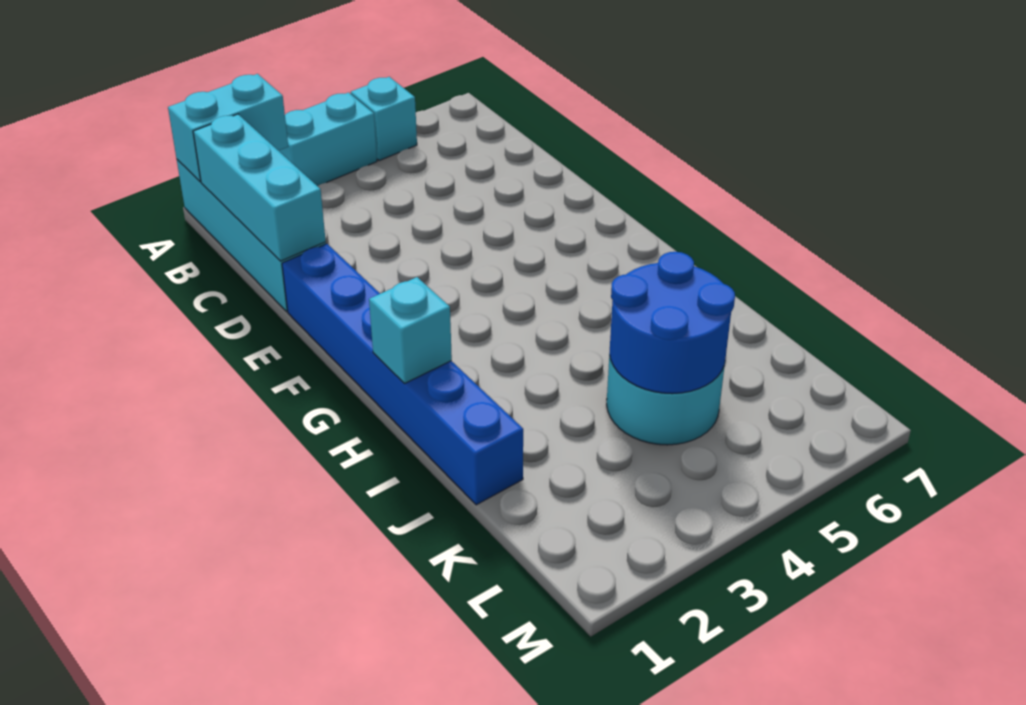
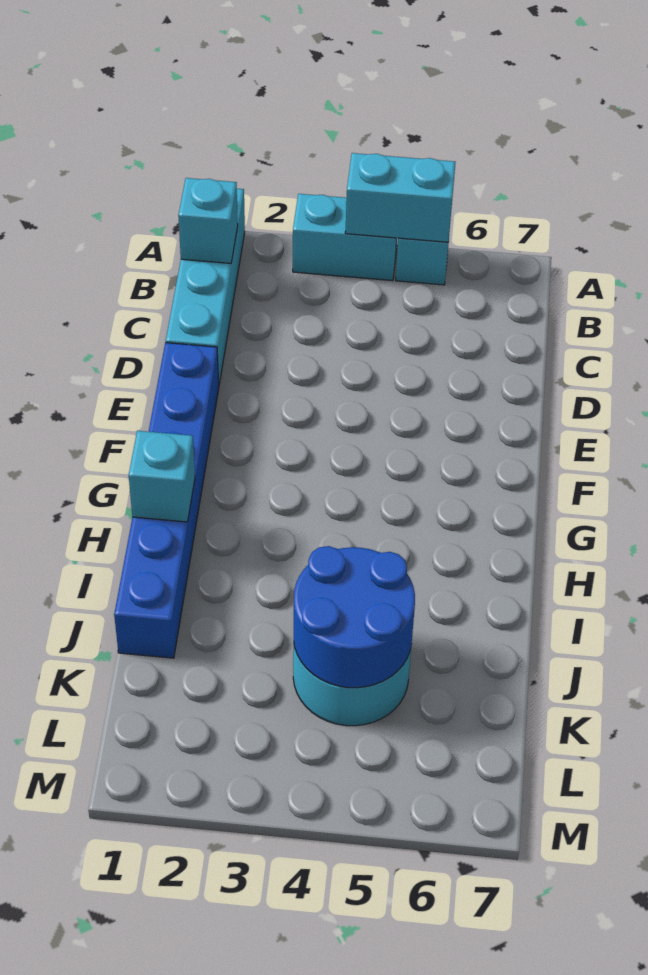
cyan brick A1:A2 level 2 -> cyan brick A4:A5 level 2
cyan brick B1:D1 level 2 -> cyan brick B1 level 2

